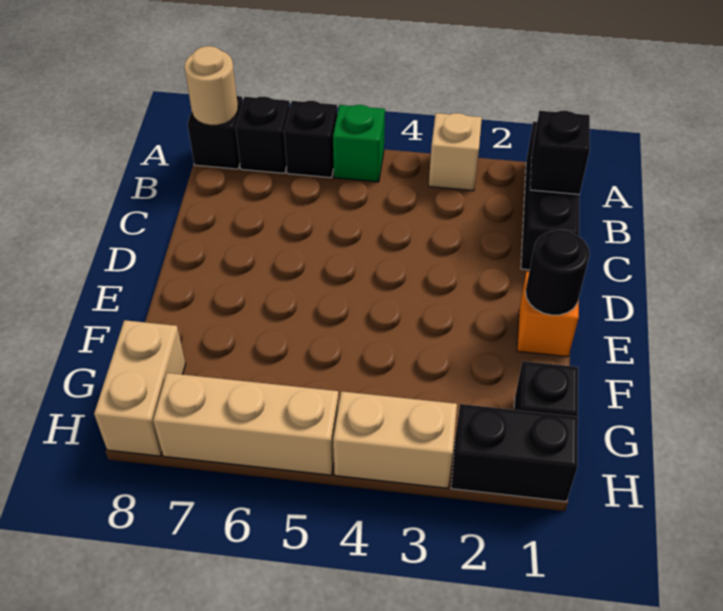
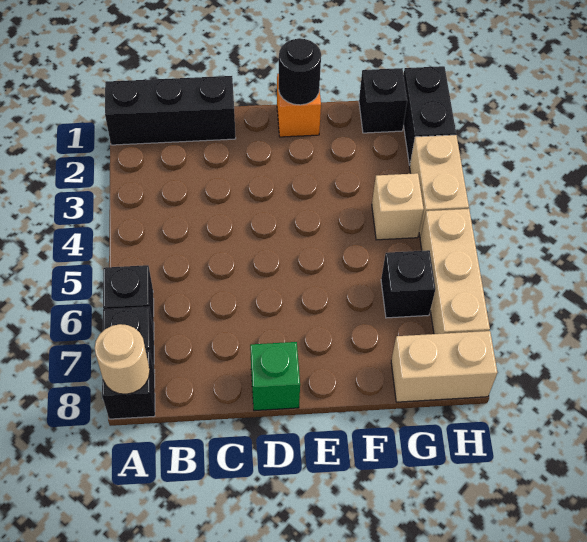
tan brick A3 level 1 -> tan brick G4 level 1
green brick A5 level 1 -> green brick D8 level 1
black brick B1 level 2 -> black brick G6 level 1

